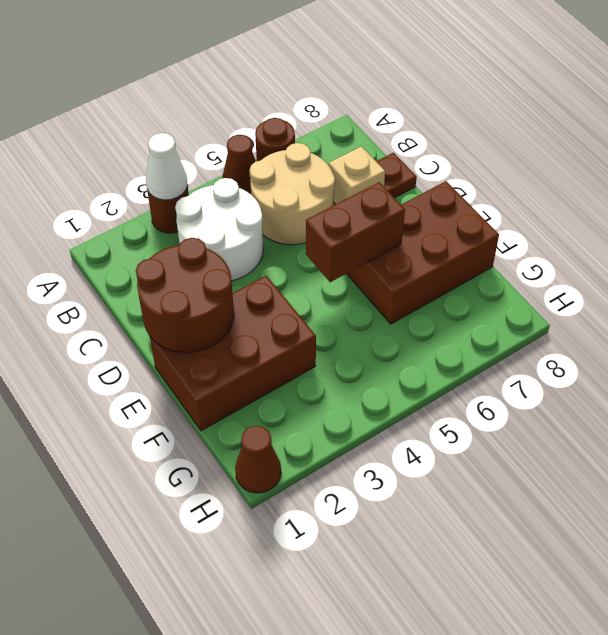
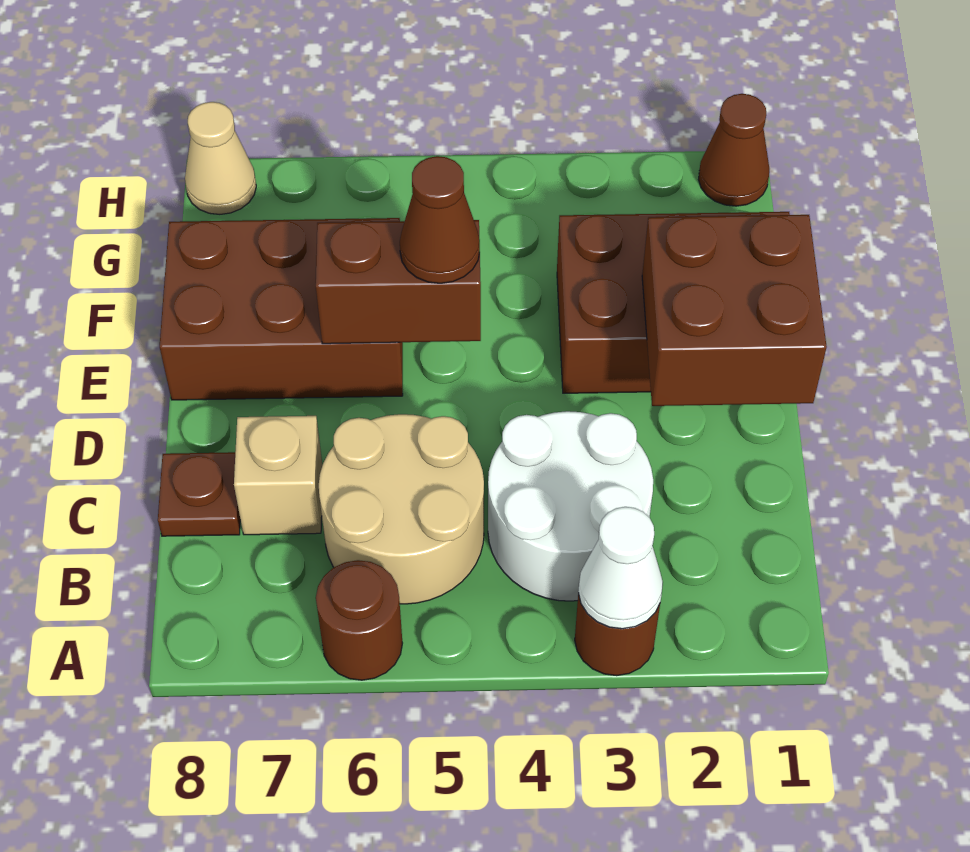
brown cone A5 level 1 -> brown cone E5 level 3
brown round brick D1:E2 level 2 -> brown brick D1:E2 level 2
none -> tan cone H8 level 1

